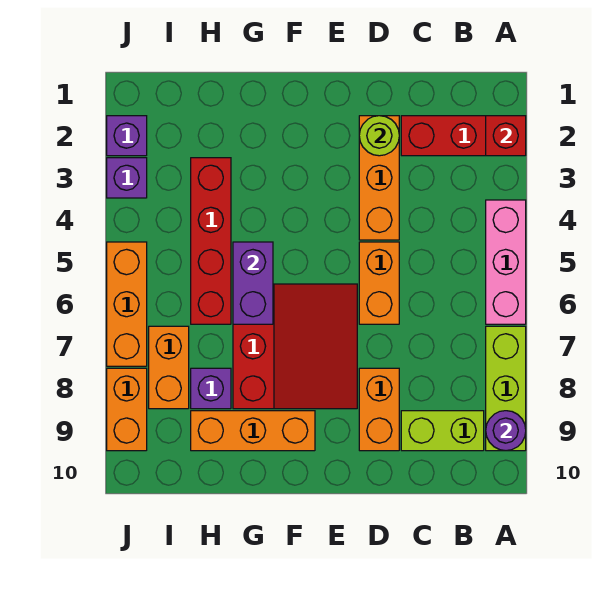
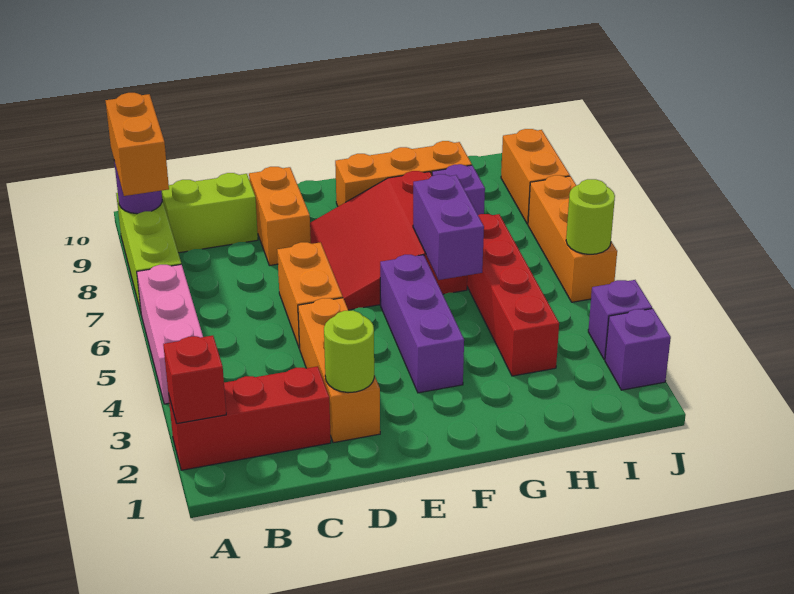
none -> purple brick F3:F5 level 1
orange brick I7:I8 level 1 -> orange brick A8:A9 level 3
none -> lime round brick J5 level 2

